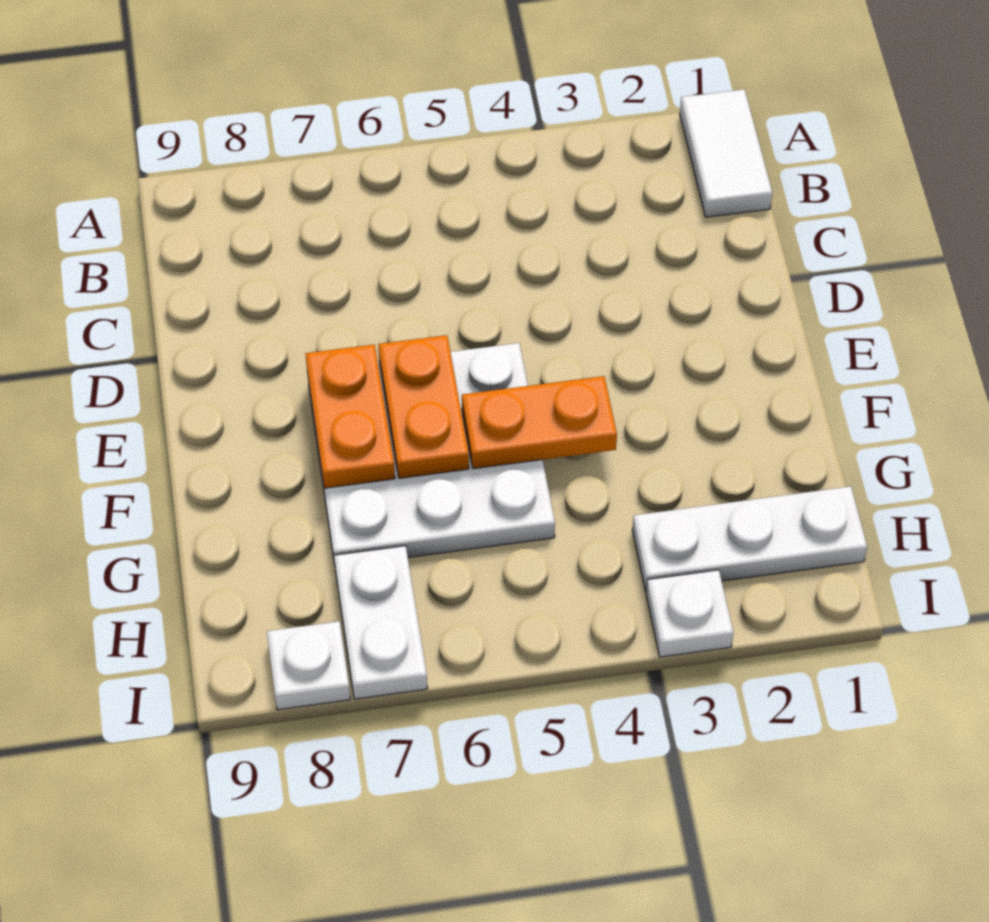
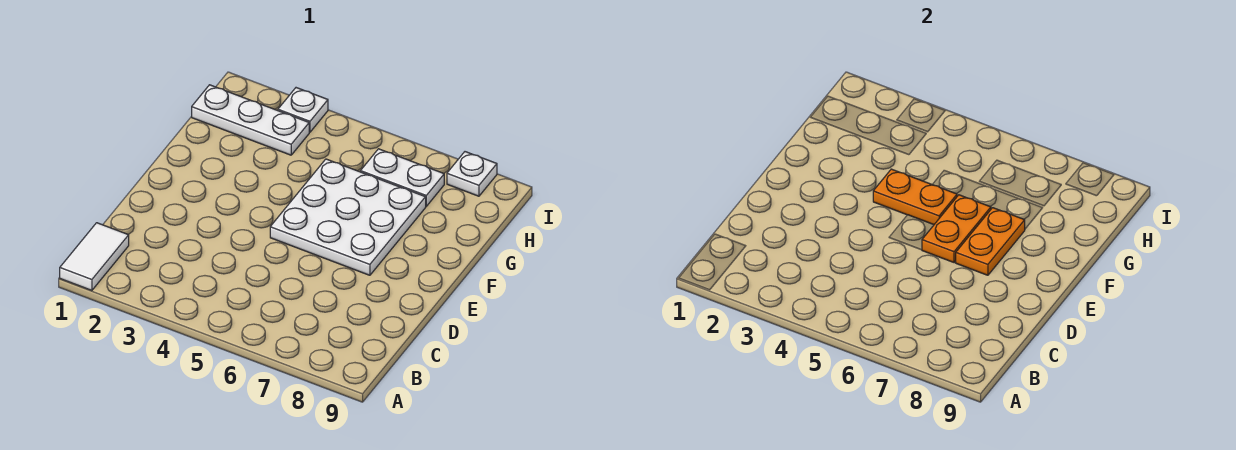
white plate H7:I7 level 1 -> white plate H6:H7 level 1

